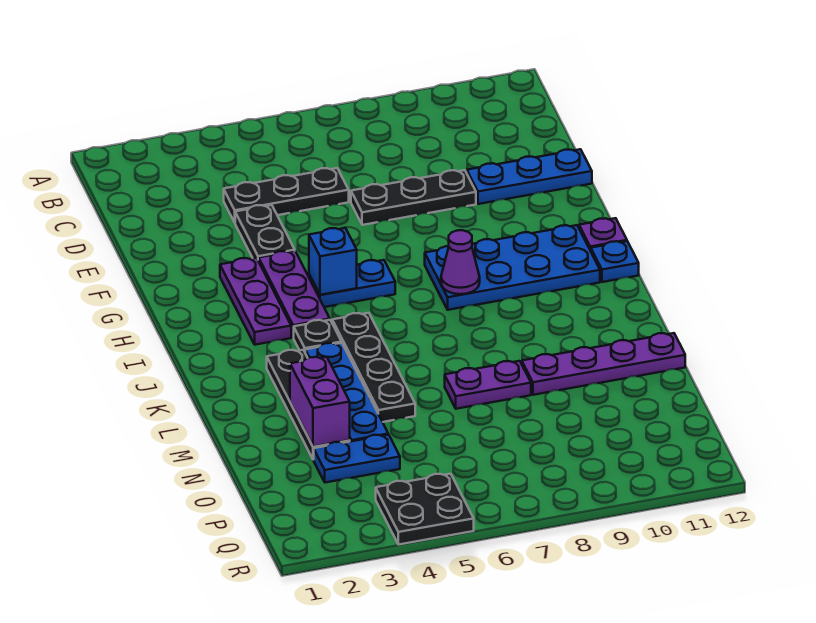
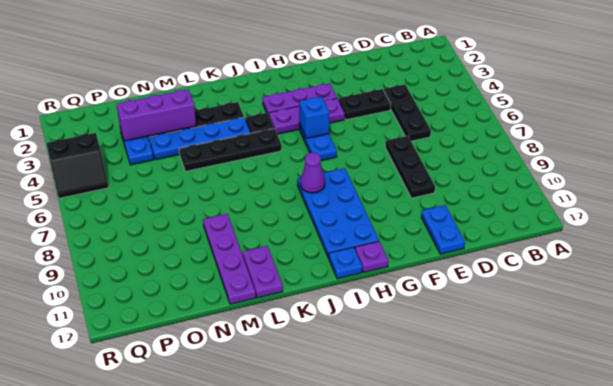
blue plate E10:E12 level 1 -> blue plate E11:E12 level 1
purple brick M3:N3 level 2 -> purple brick M3:O3 level 2
purple plate M7:M8 level 1 -> purple plate L11:L12 level 1
black plate Q4:R5 level 1 -> black slope Q4:R5 level 1 top 4

